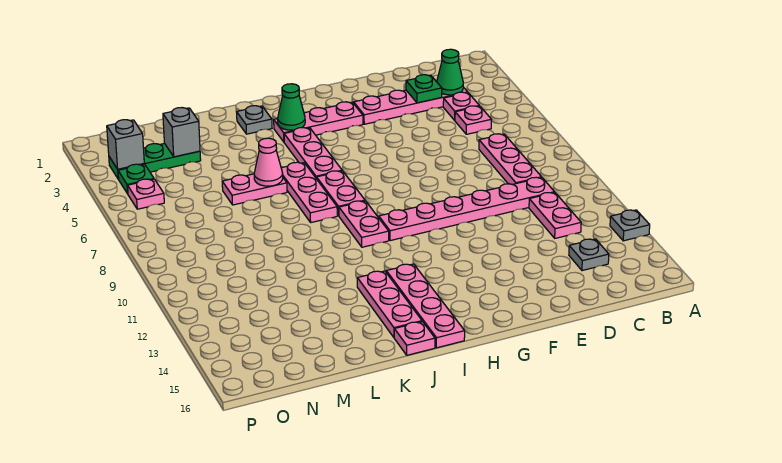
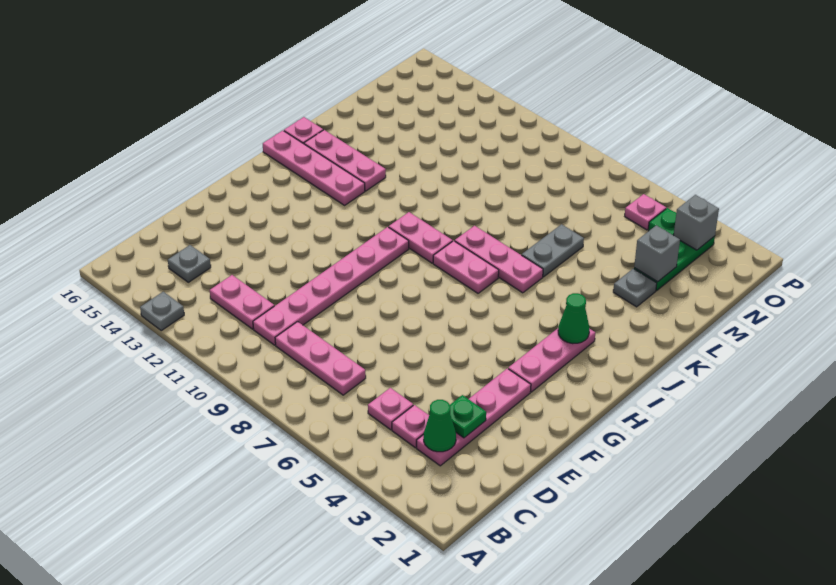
pink plate I4:I6 level 1 -> none
grey plate J2 level 1 -> grey plate L3 level 1
pink plate K6:L6 level 1 -> grey plate K6:L6 level 1
pink cone K6 level 2 -> none

